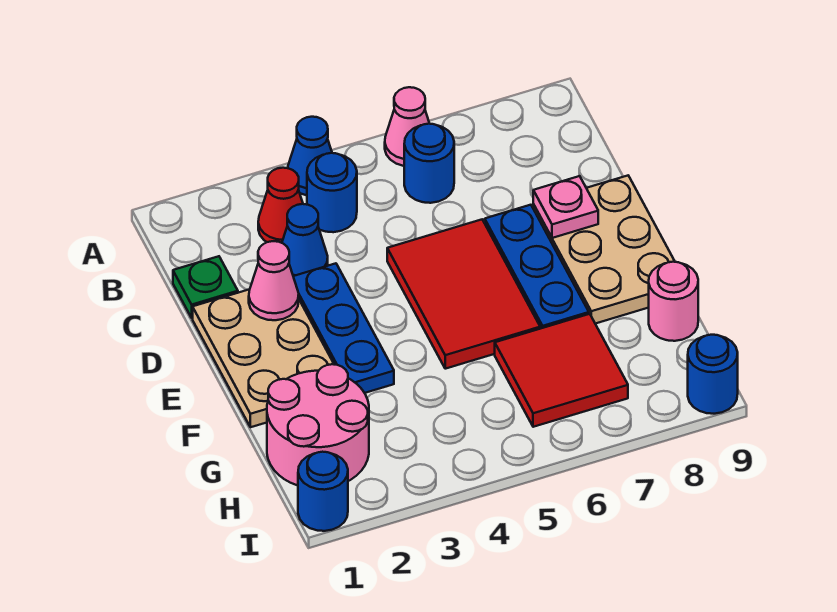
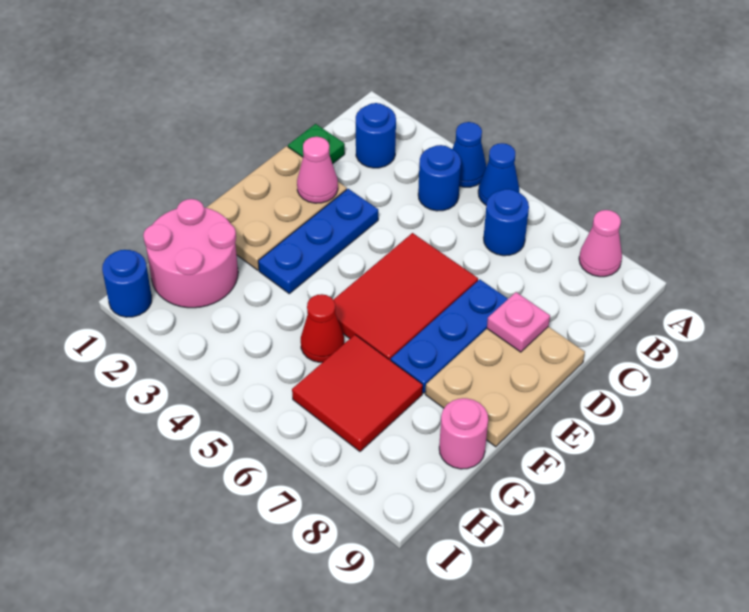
pink cone A6 level 1 -> pink cone A8 level 1
red cone B3 level 1 -> red cone G5 level 1
blue cone C3 level 1 -> blue cone A5 level 1
blue round brick I9 level 1 -> blue round brick B2 level 1

